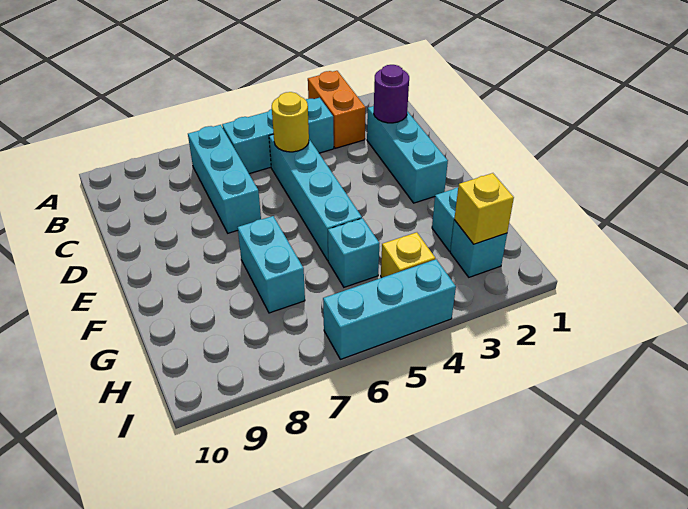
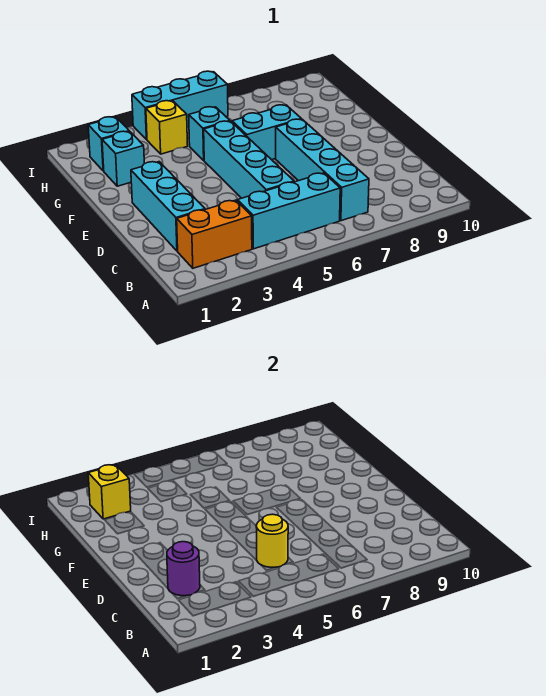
orange brick A3:B3 level 1 -> orange brick B2:B3 level 1
cyan brick B7:D7 level 1 -> cyan brick B7:E7 level 1
cyan brick F7:G7 level 1 -> cyan brick F6:F7 level 1

